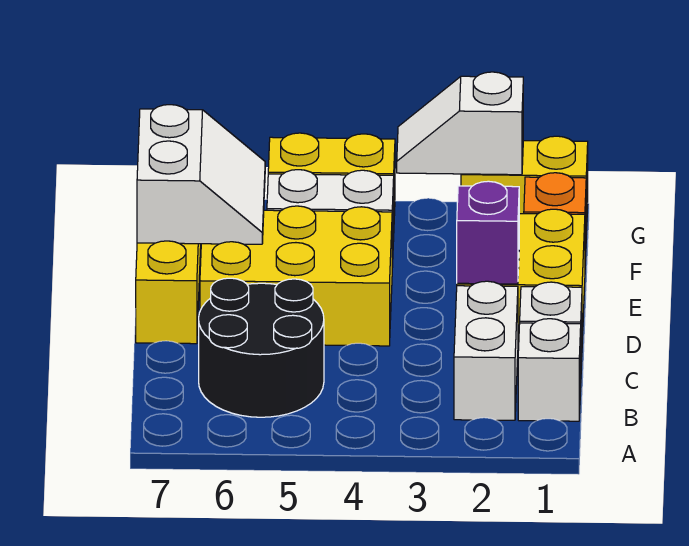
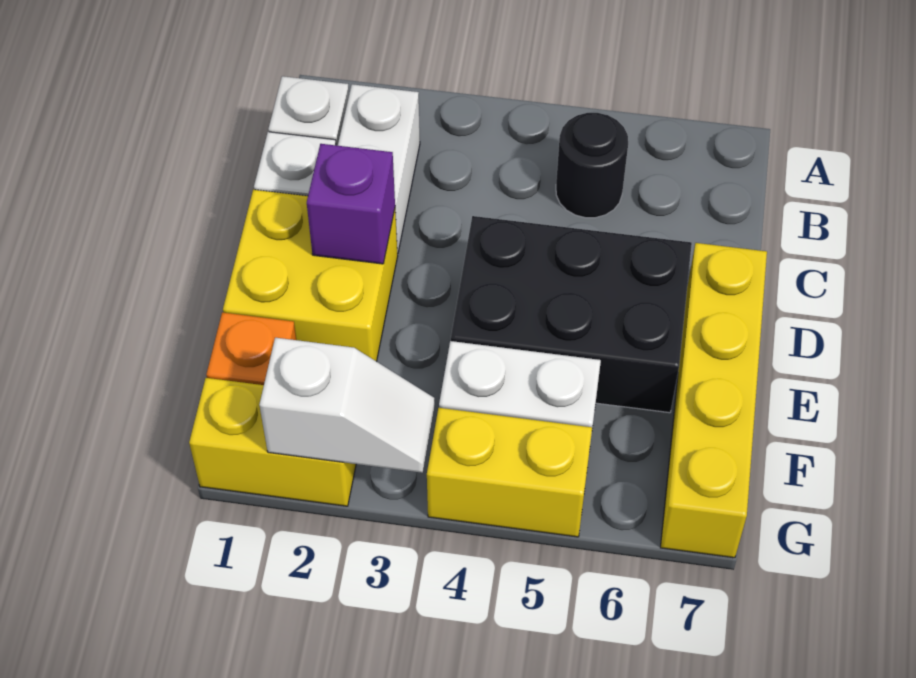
black round brick B5:C6 level 1 -> black round brick B5 level 1
yellow brick D4:E6 level 1 -> black brick D4:E6 level 1
white slope E6:F7 level 2 top 7 -> none

